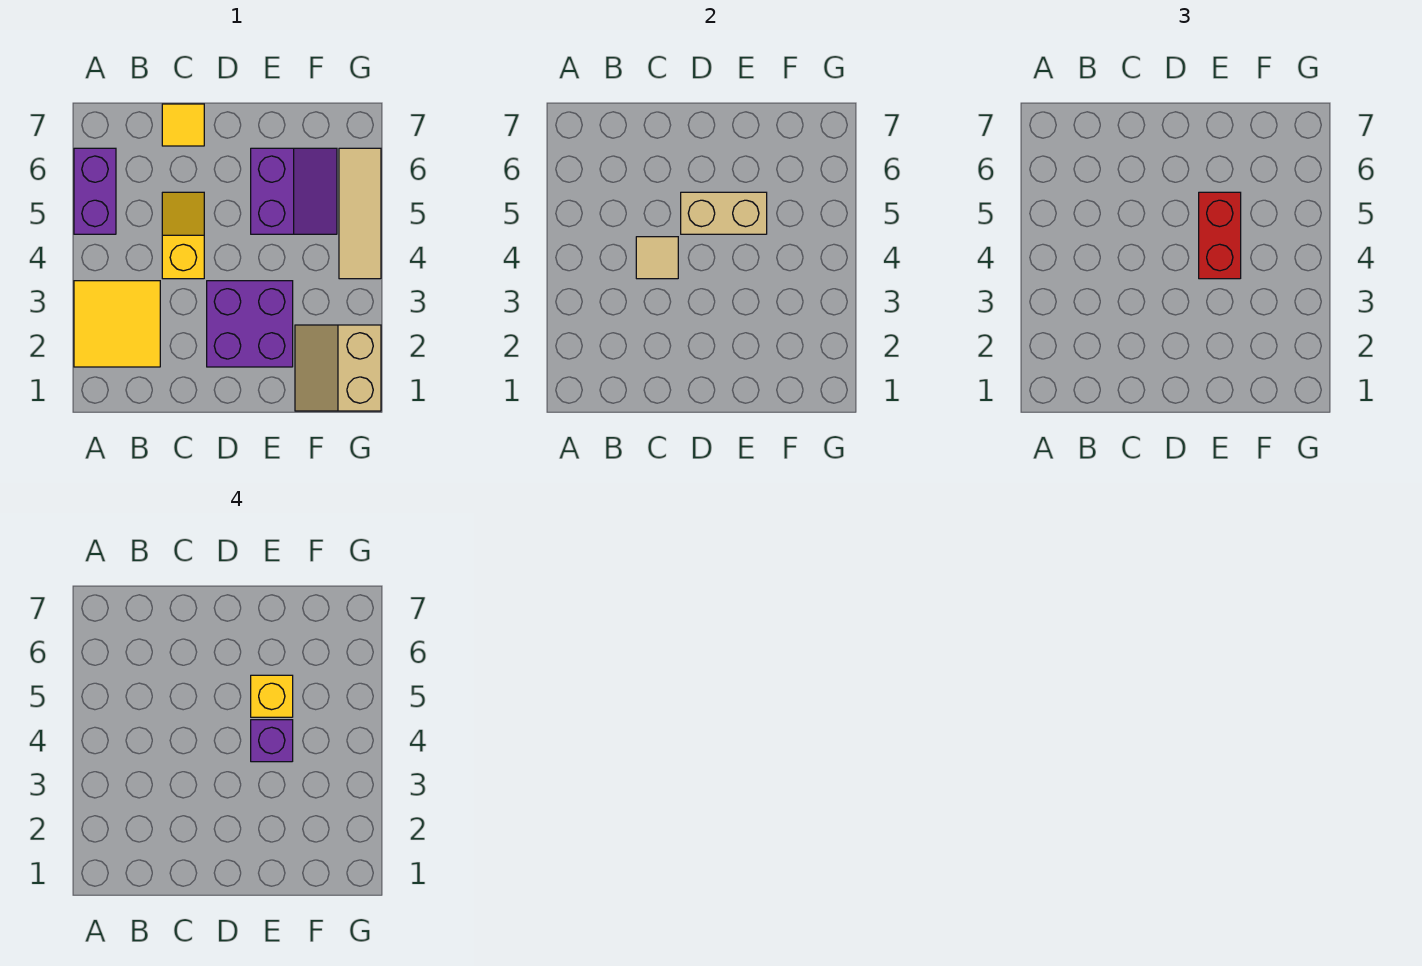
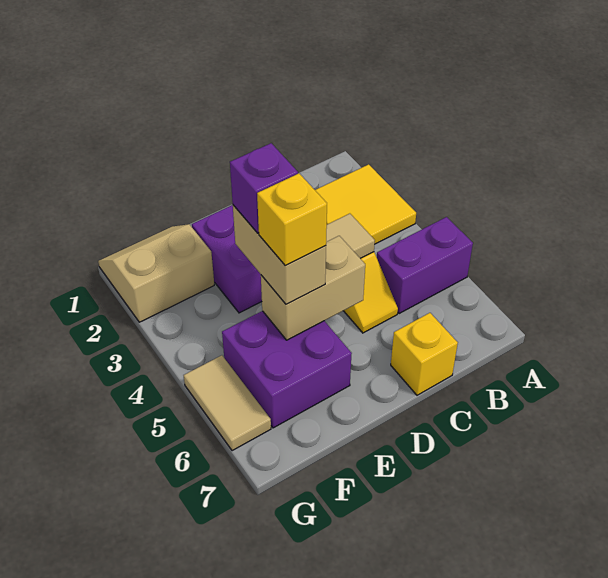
purple brick A5:A6 level 1 -> purple brick A5:B5 level 1
yellow tile C7 level 1 -> yellow brick C7 level 1
red brick E4:E5 level 3 -> tan brick E4:E5 level 3
purple slope E5:F6 level 1 top E -> purple brick E5:F6 level 1
tan slope F1:G2 level 1 top G -> tan slope F1:G2 level 1 top 2
tan tile G4:G6 level 1 -> tan tile G5:G6 level 1

